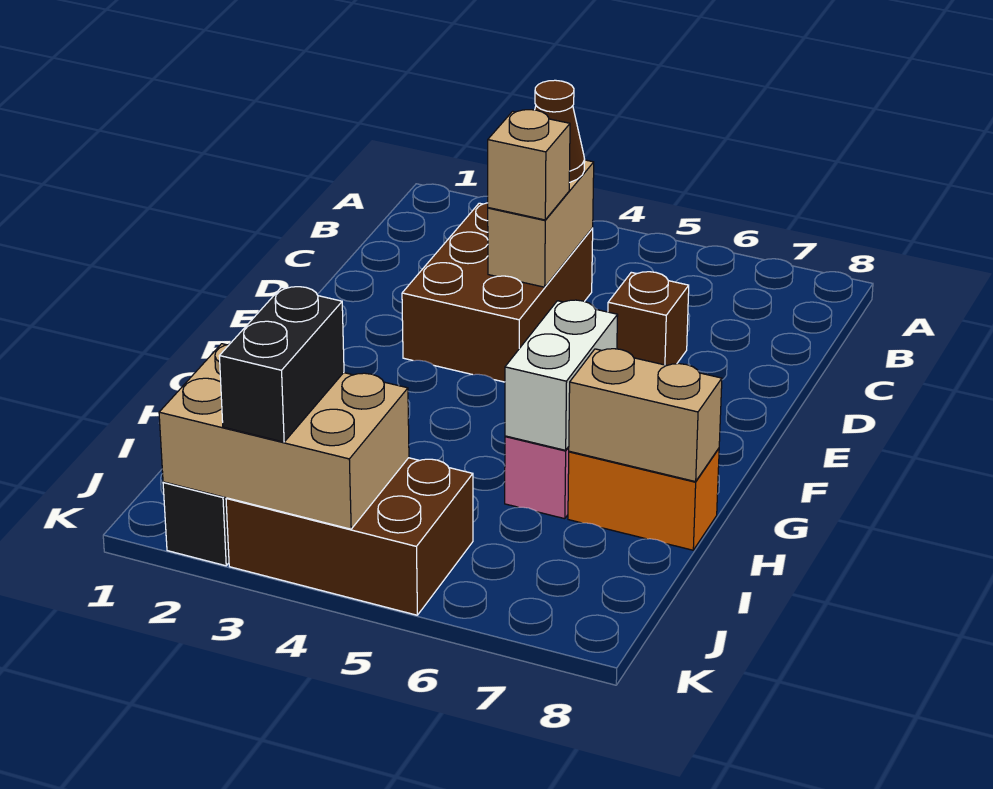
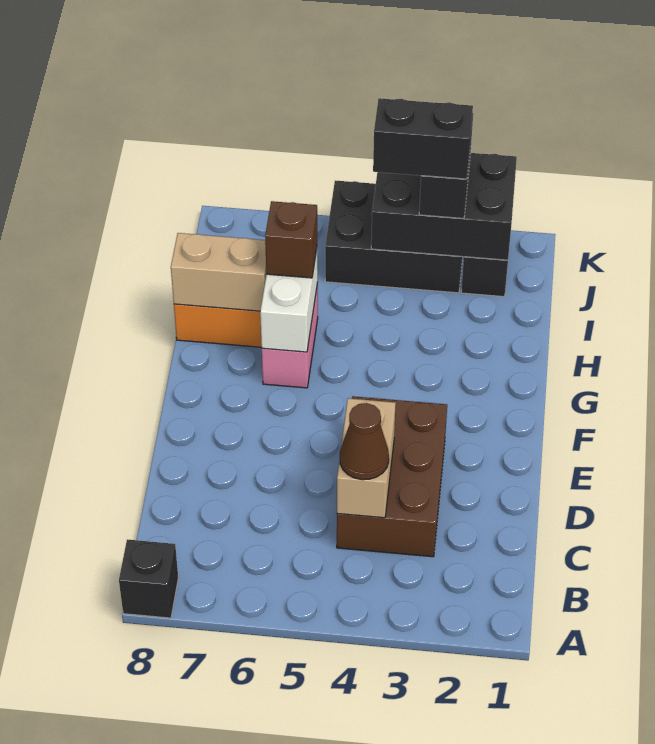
none -> black brick A8 level 1
tan brick D4 level 3 -> none
brown brick D6 level 1 -> brown brick H6 level 3
tan brick J2:K4 level 2 -> black brick J2:K4 level 2
brown brick J3:K5 level 1 -> black brick J3:K5 level 1
none -> black brick J3:J4 level 4

